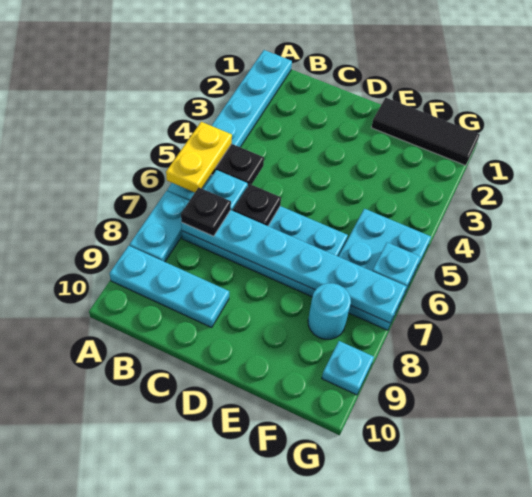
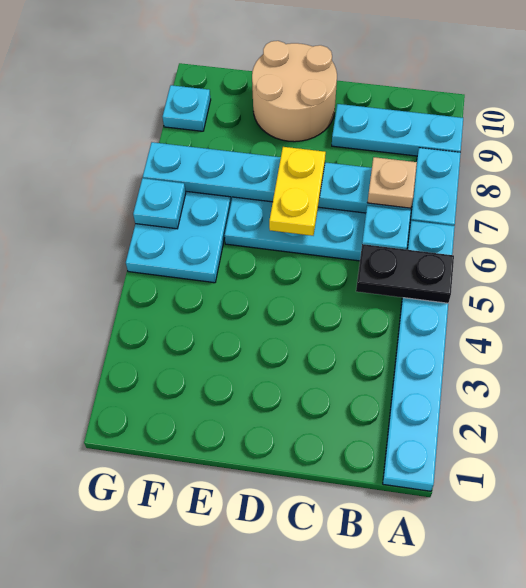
yellow plate A5:A6 level 3 -> yellow plate D6:D7 level 3
black plate B7 level 3 -> tan plate B7 level 3
black plate C6 level 2 -> none
none -> tan round brick D9:E10 level 1
black tile E1:G1 level 1 -> none
cyan round brick F8 level 1 -> none

